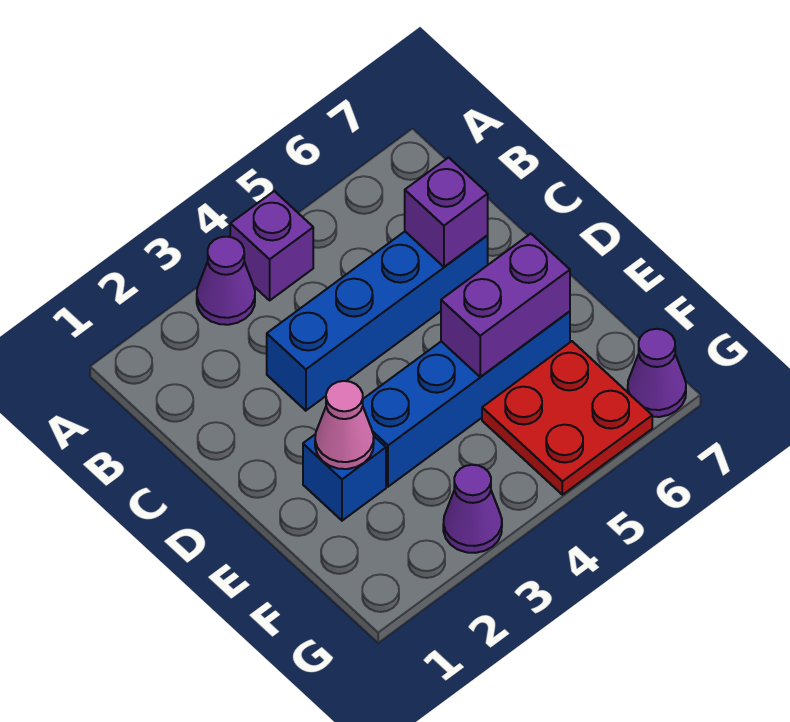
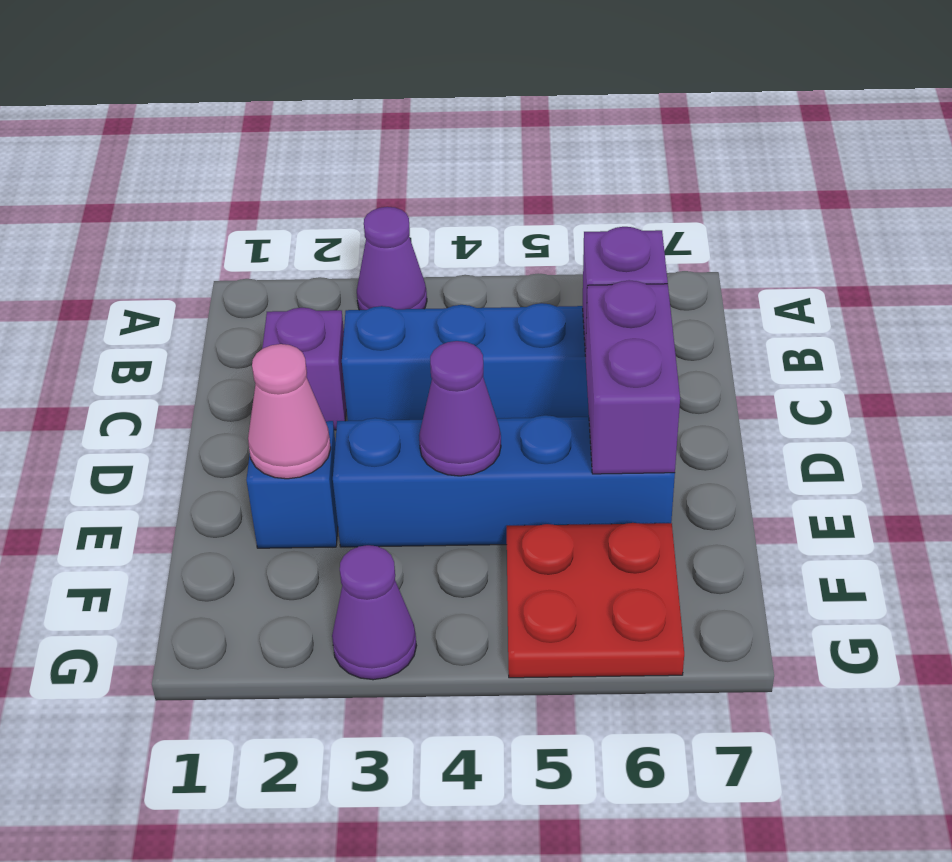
purple brick A4 level 1 -> purple brick C2 level 1
purple brick E5:E6 level 2 -> purple brick D6:E6 level 2
purple cone G7 level 1 -> purple cone E4 level 2

